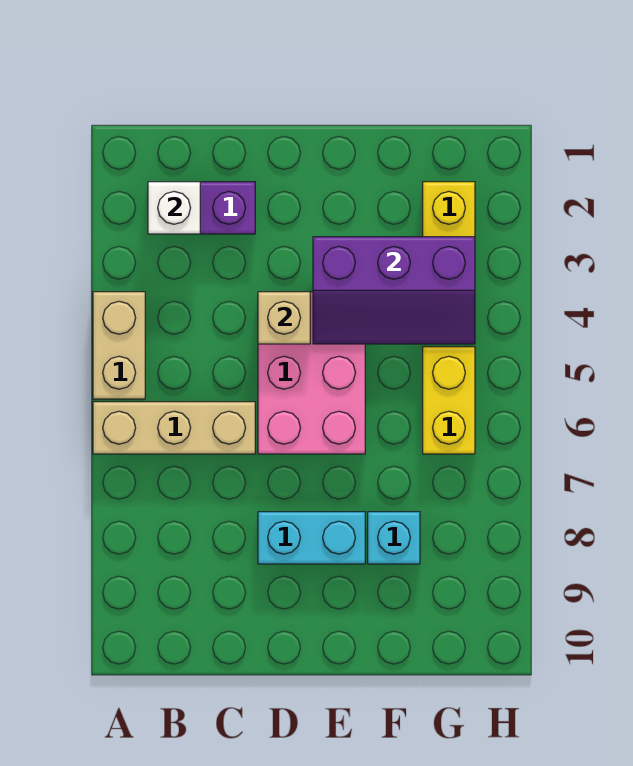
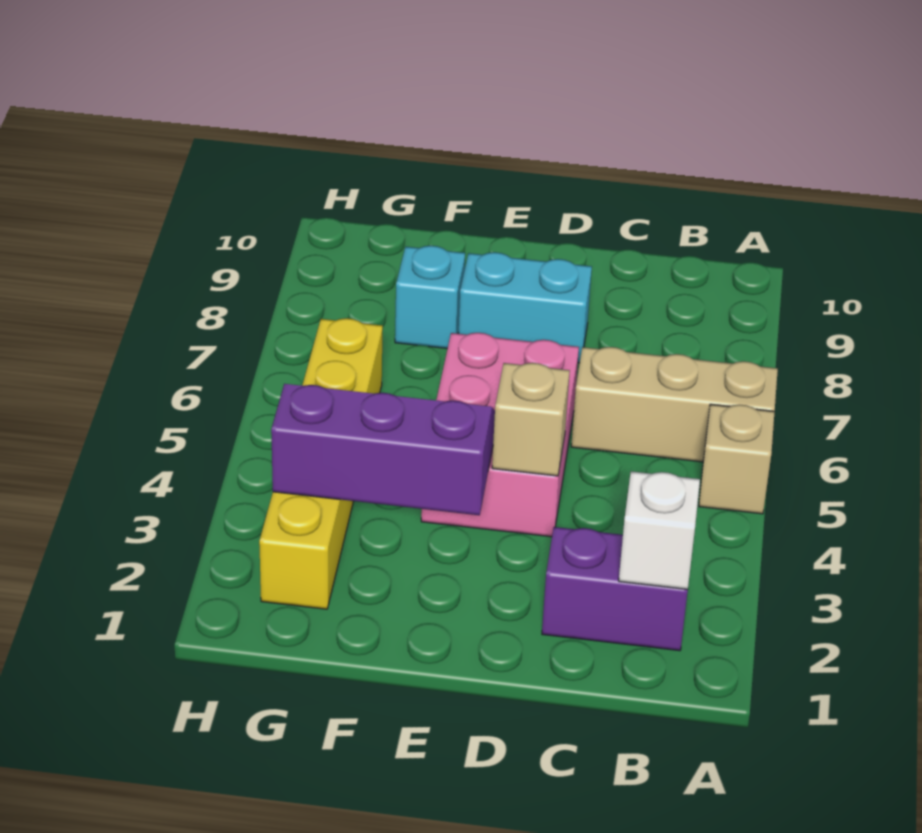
tan brick A4:A5 level 1 -> tan brick A5 level 1

